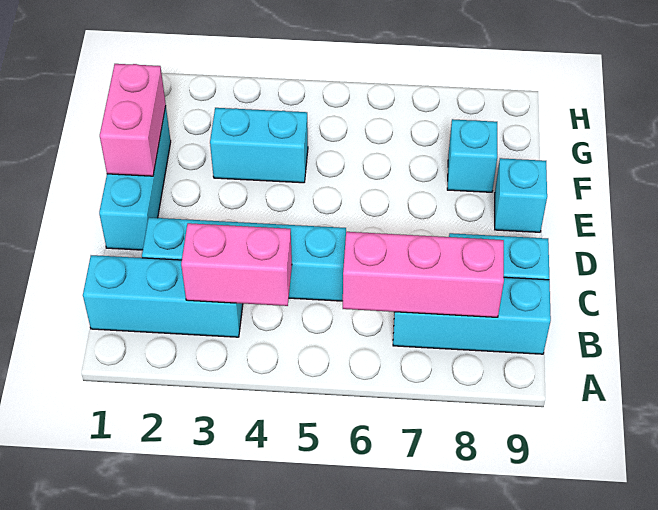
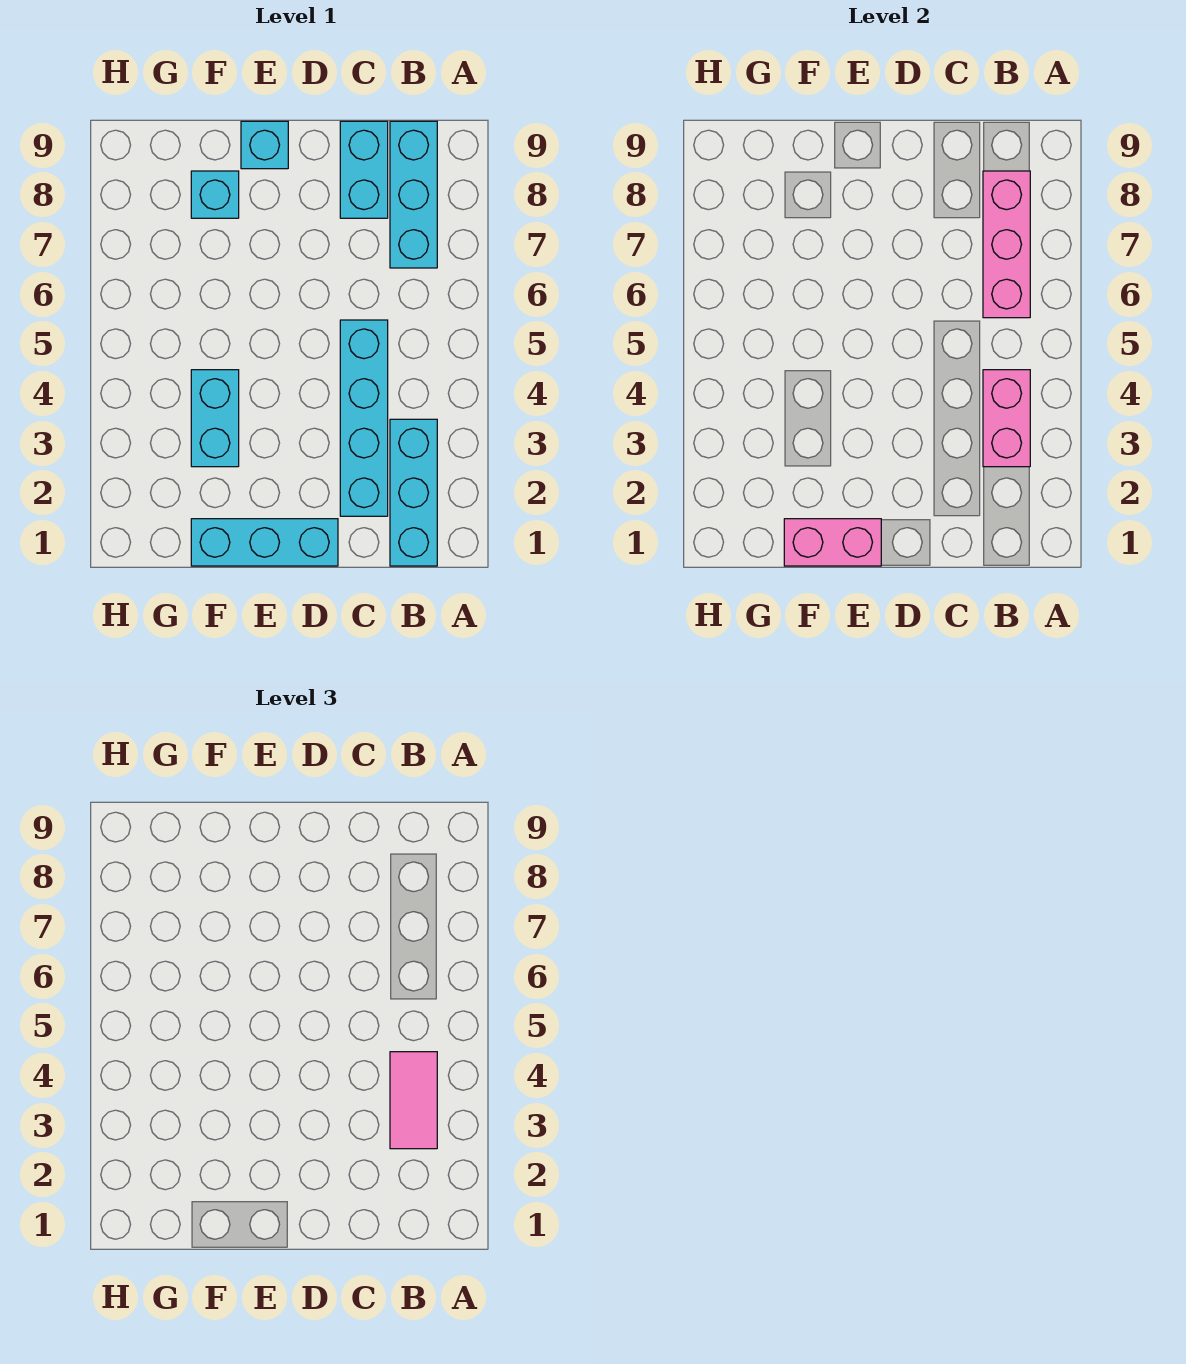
none -> pink tile B3:B4 level 3

